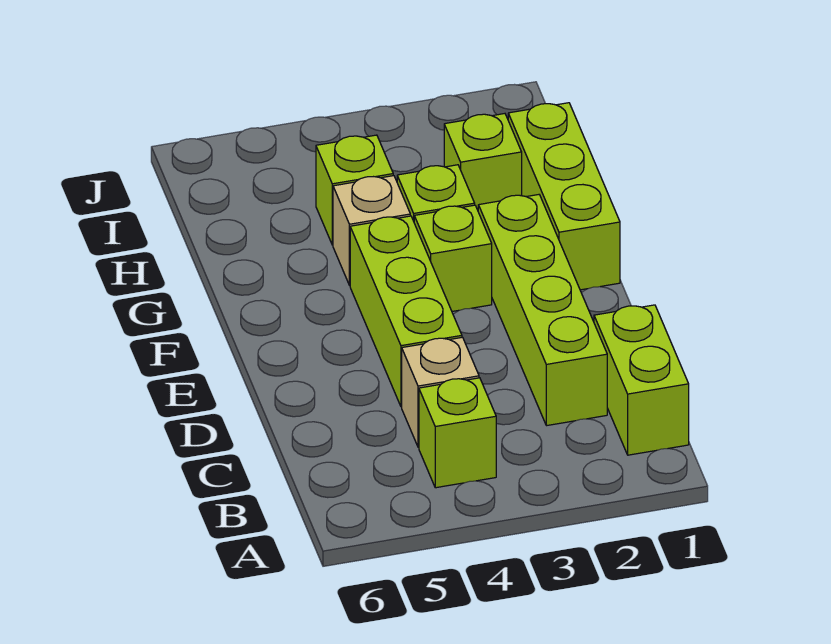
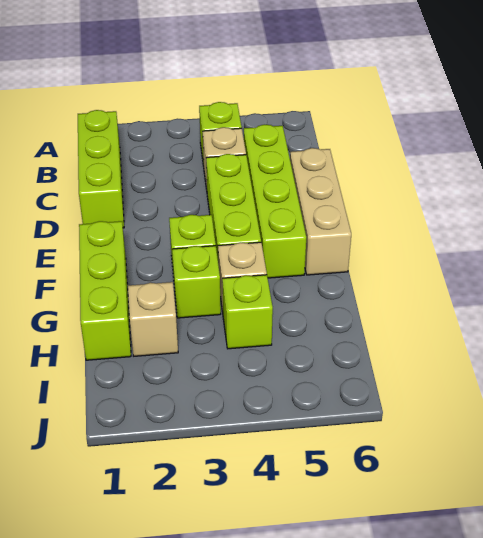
lime brick B1:C1 level 1 -> lime brick B1:D1 level 1
lime brick C2:F2 level 1 -> lime brick C5:F5 level 1
none -> tan brick D6:F6 level 1
lime brick H2 level 1 -> tan brick H2 level 1

